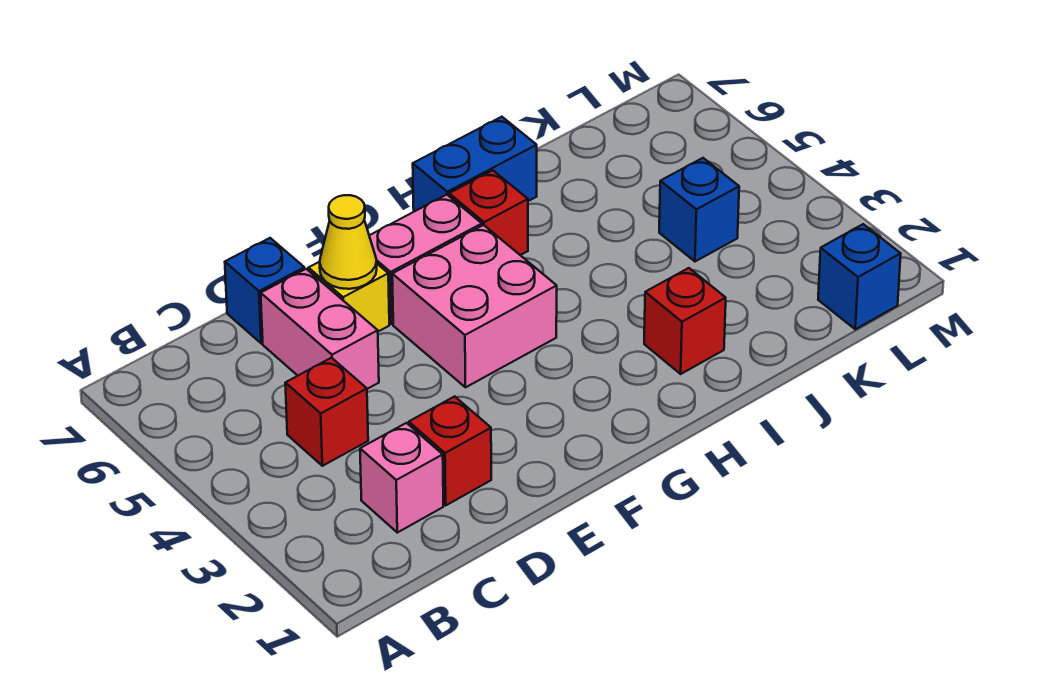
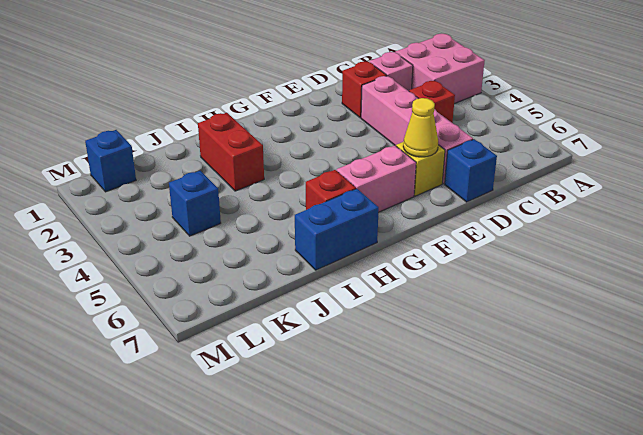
pink brick D5:D6 level 1 -> pink brick D3:D6 level 1
pink brick F4:G5 level 1 -> pink brick A2:B3 level 1
red brick I2 level 1 -> red brick I2:I3 level 1

